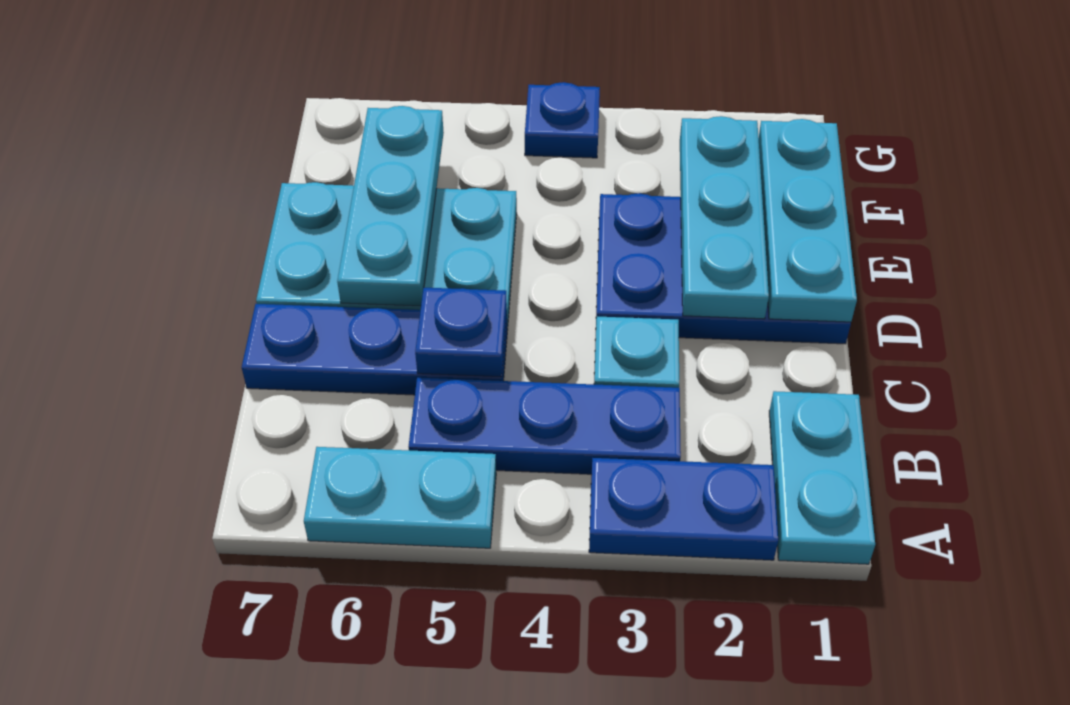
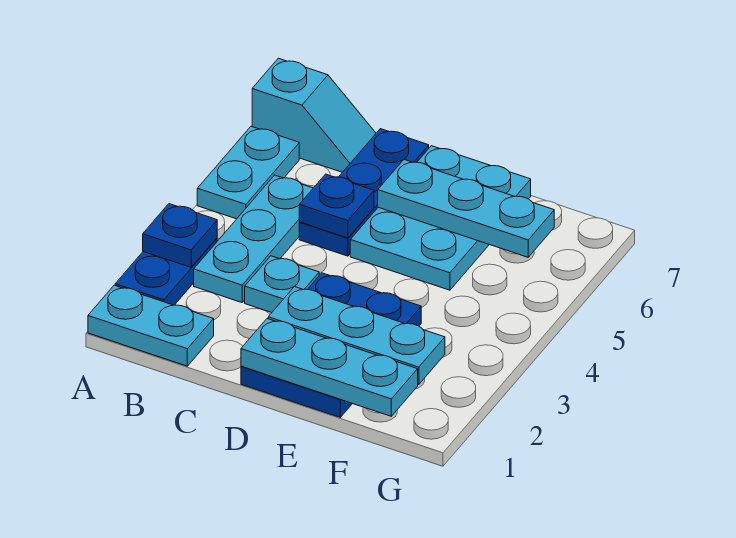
none -> cyan slope A7:B7 level 1 top A
blue plate B3:B5 level 1 -> cyan plate B3:B5 level 1
blue plate G4 level 1 -> blue plate A3 level 2

